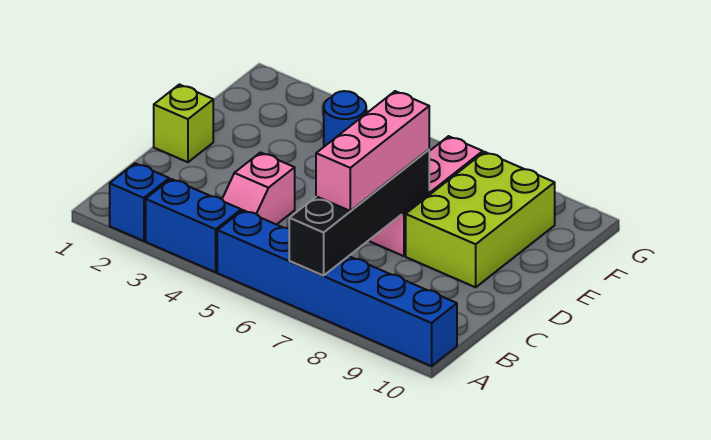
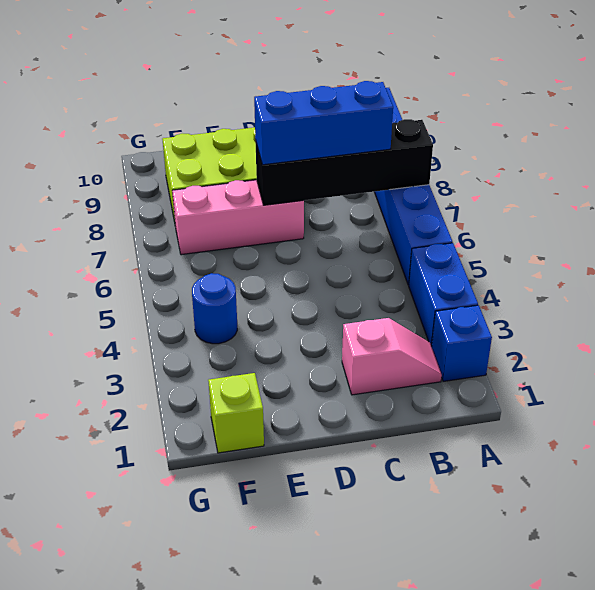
pink slope B4:C4 level 1 top C -> pink slope B2:C2 level 1 top C
pink brick B7:D7 level 3 -> blue brick B7:D7 level 3
lime brick D1 level 1 -> lime brick F1 level 1

